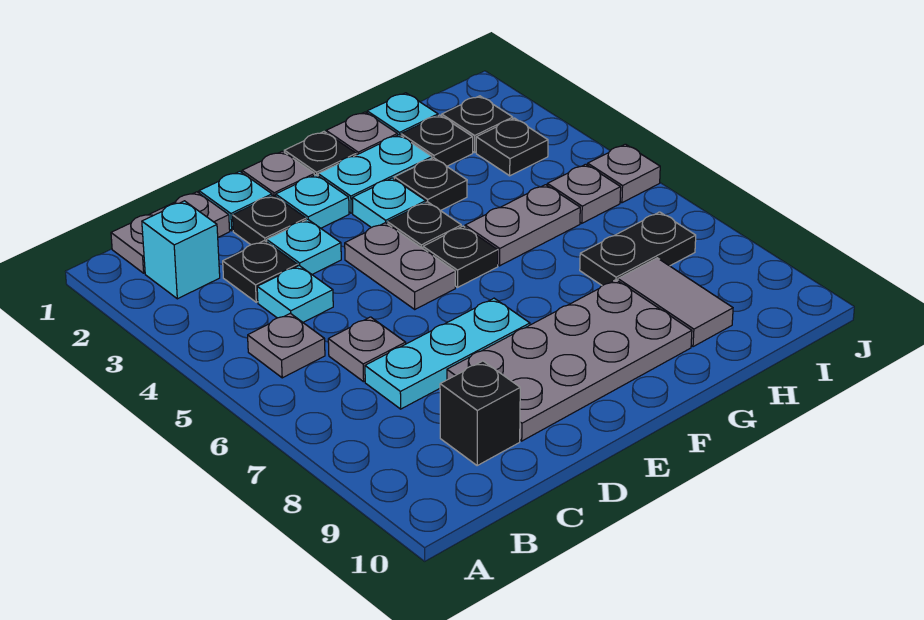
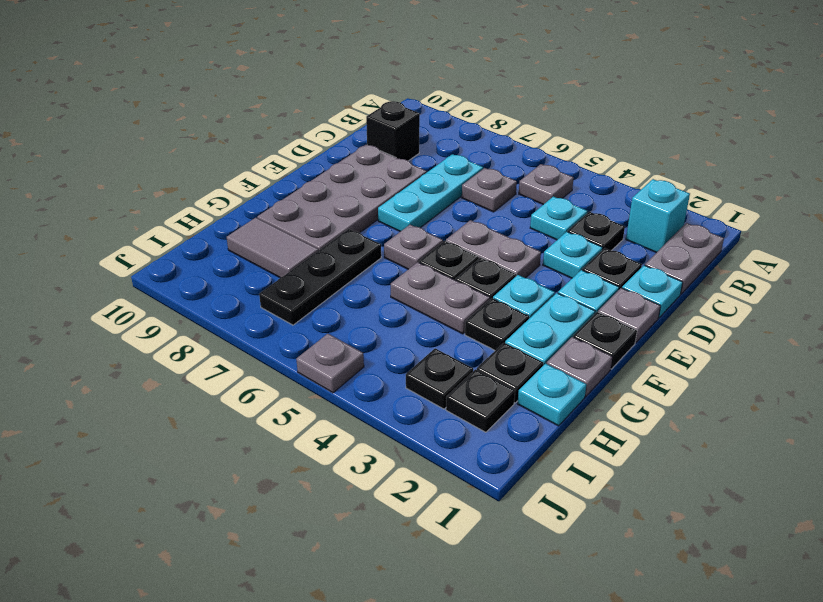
grey plate G5:H5 level 1 -> grey plate G4:G5 level 1
black plate H7:I7 level 1 -> black plate G7:I7 level 1
grey plate I5 level 1 -> grey plate F6 level 1

